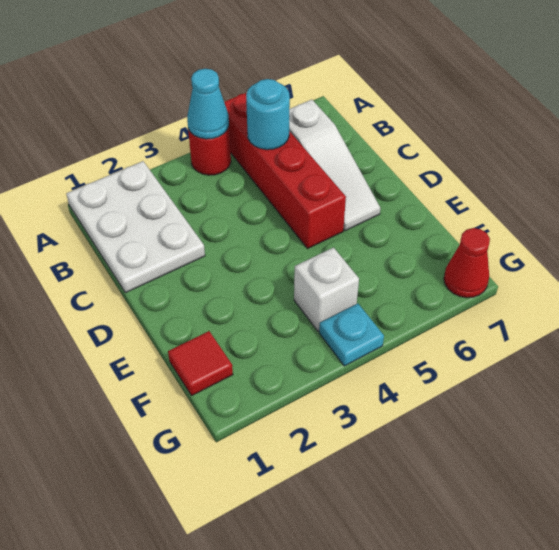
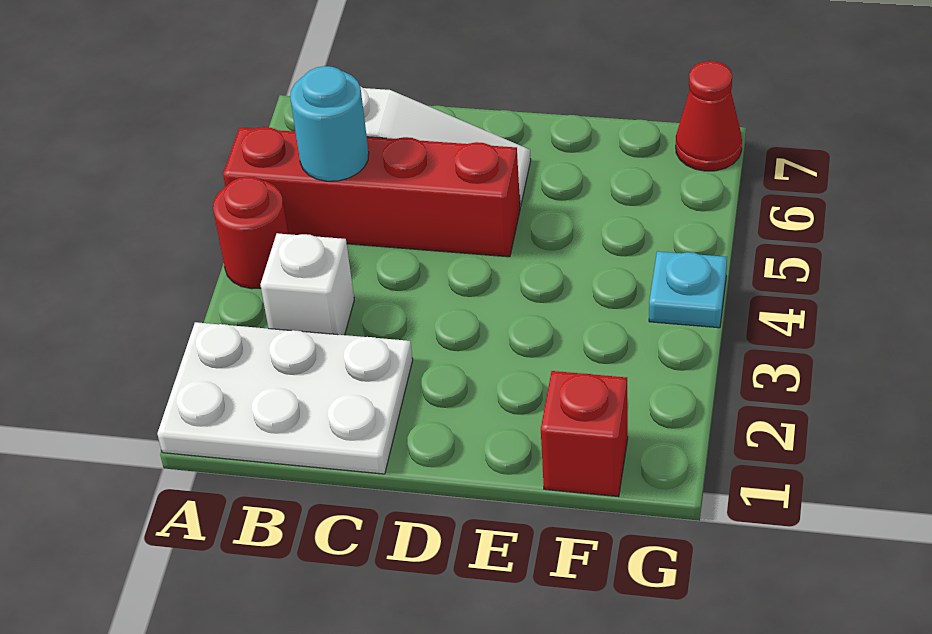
cyan cone A4 level 2 -> none
red tile F1 level 1 -> red brick F1 level 1
white brick F4 level 1 -> white brick B3 level 1

